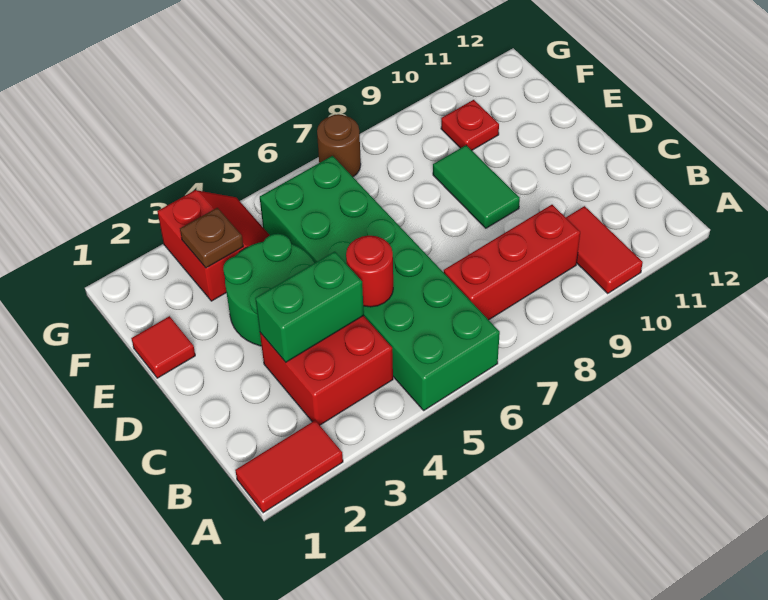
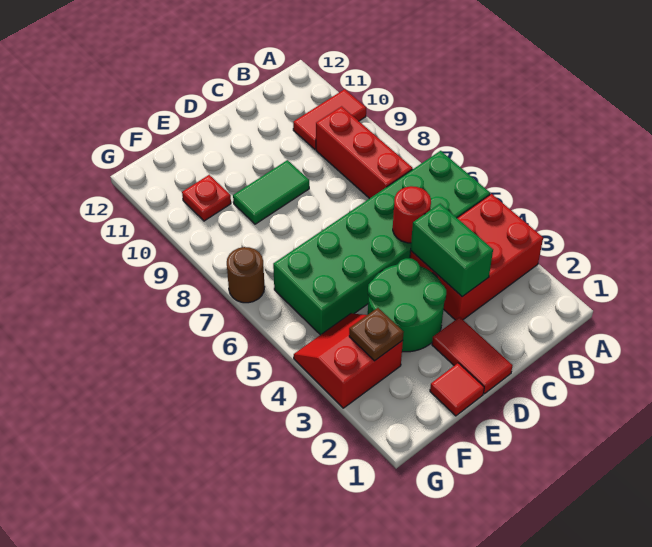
red tile A1:A2 level 1 -> red tile D1:D2 level 1
red brick B3:C4 level 1 -> red brick A3:C4 level 1

